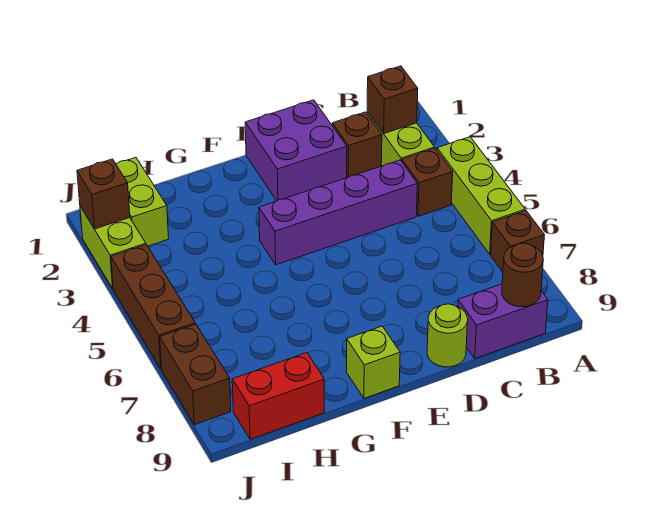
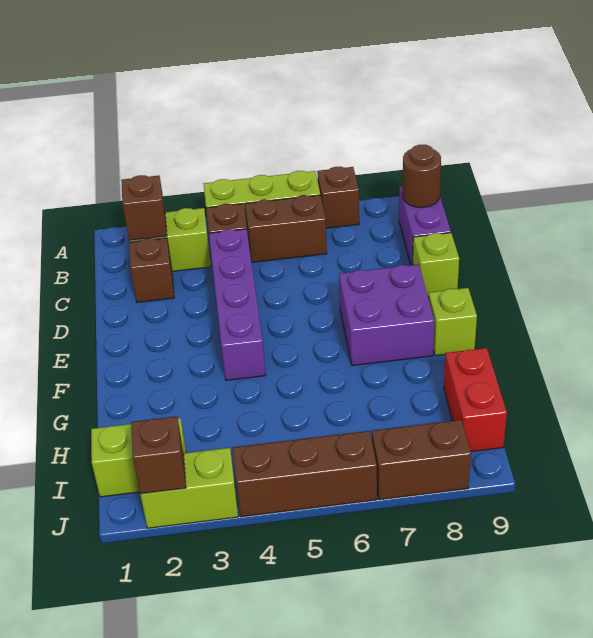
none -> brown brick B5:B6 level 1
purple brick D1:E2 level 1 -> purple brick E7:F8 level 1
lime round brick D9 level 1 -> lime brick D9 level 1

